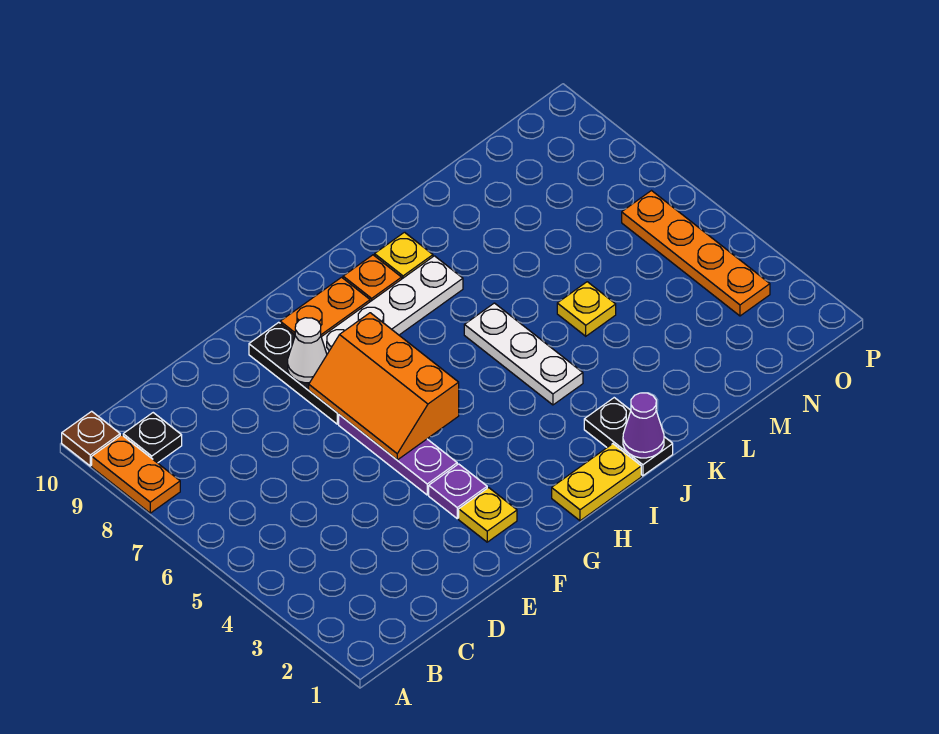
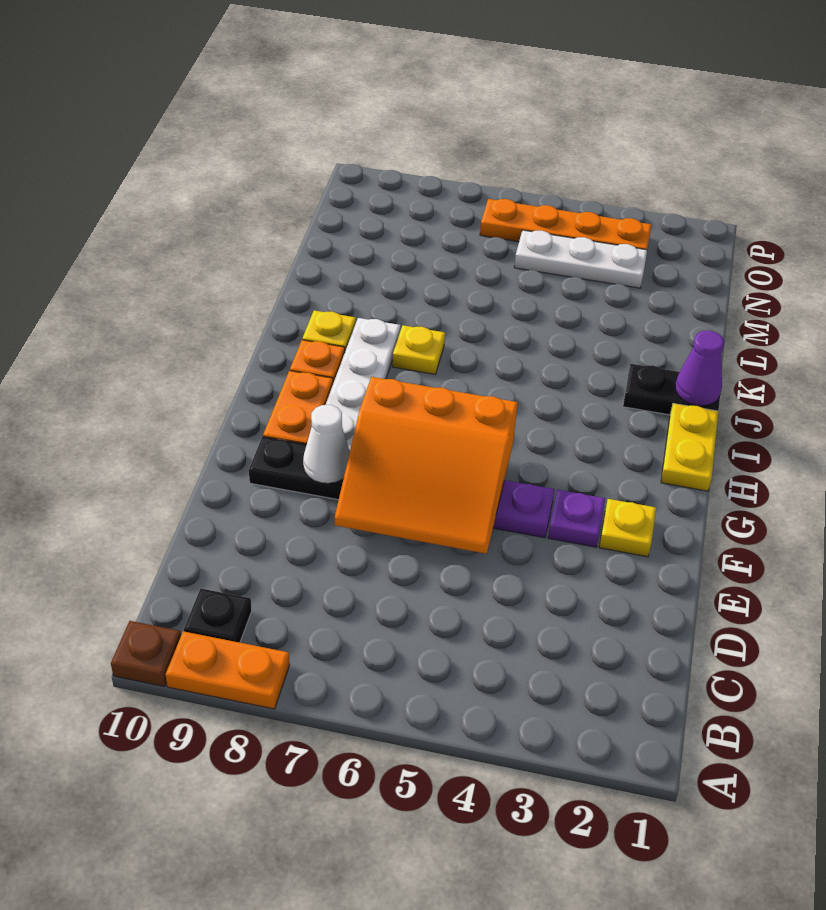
orange slope F5:G7 level 2 top G -> orange slope E5:G7 level 2 top G
white plate J4:J6 level 1 -> white plate N3:N5 level 1
yellow plate L5 level 1 -> yellow plate J7 level 1

